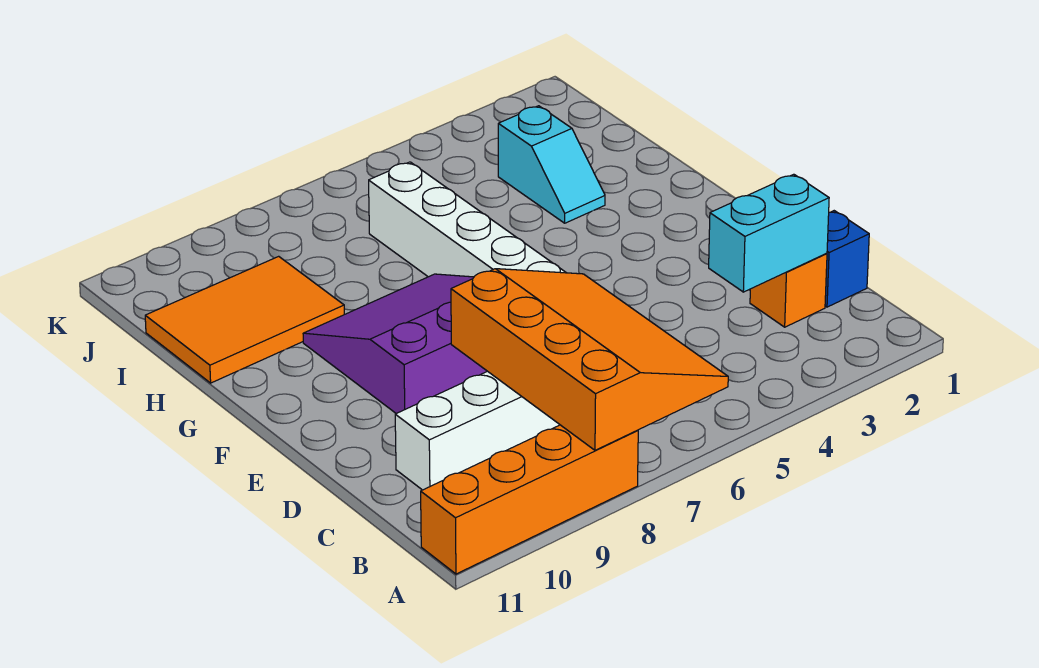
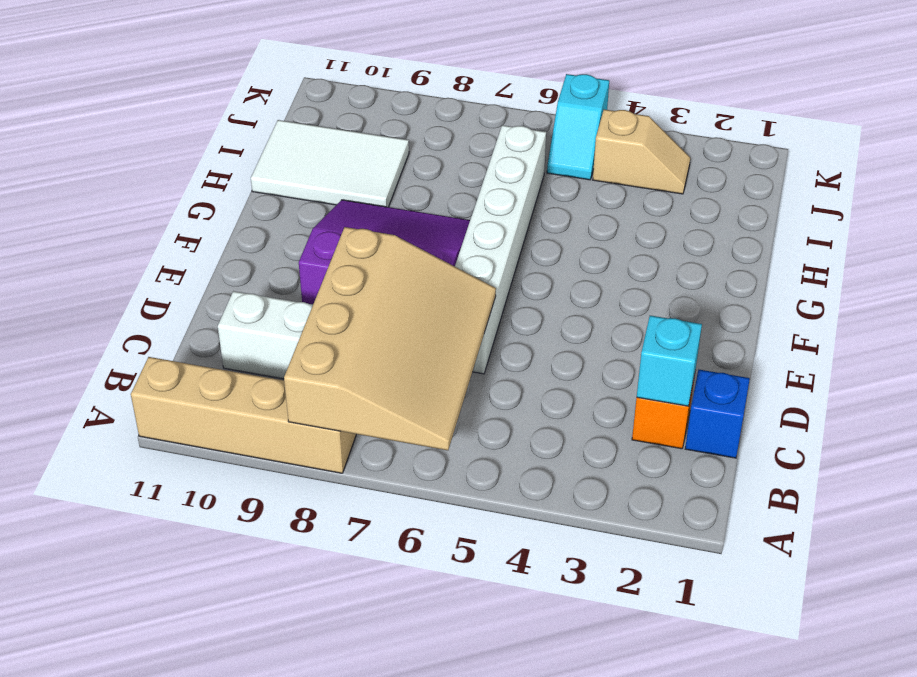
orange slope A6:D8 level 2 top 8 -> tan slope A6:D8 level 2 top 8
orange brick A8:A11 level 1 -> tan brick A8:A11 level 1
cyan brick C2:C3 level 2 -> cyan brick C2 level 2
cyan slope H3:I3 level 1 top I -> cyan slope J5:K5 level 1 top K
orange tile H9:I11 level 1 -> white tile H9:I11 level 1
none -> tan slope J3:J4 level 1 top 4

